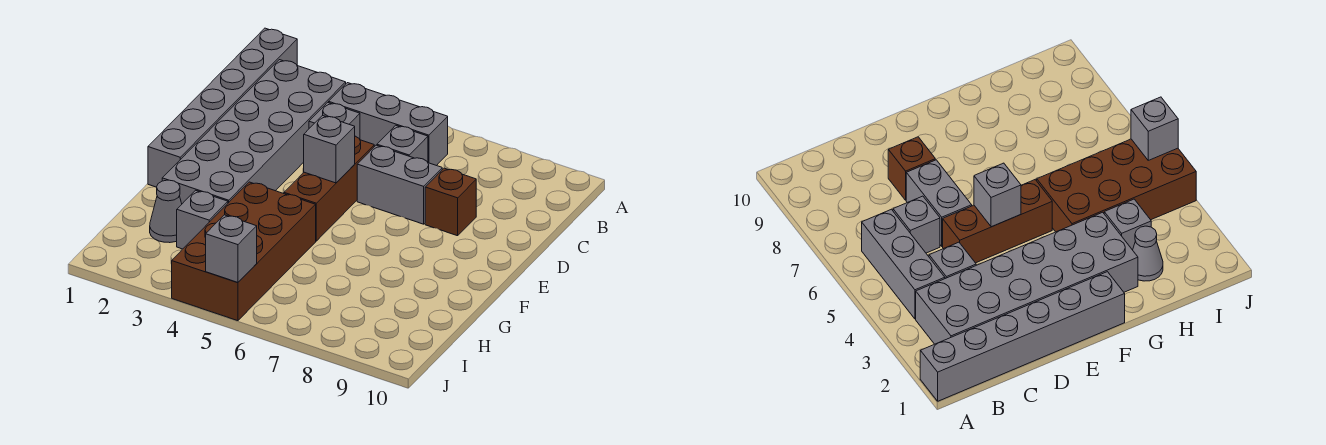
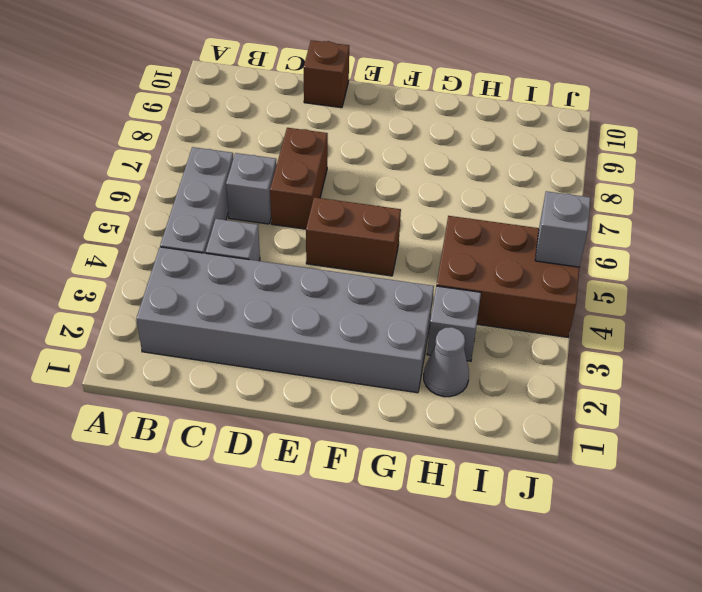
grey brick A1:F1 level 1 -> none
brown brick D5:F5 level 1 -> brown brick E5:F5 level 1
grey brick D6:D7 level 1 -> brown brick D6:D7 level 1
brown brick D8 level 1 -> brown brick D10 level 1
grey brick E5 level 2 -> none
brown brick G4:J5 level 1 -> brown brick H4:J5 level 1

